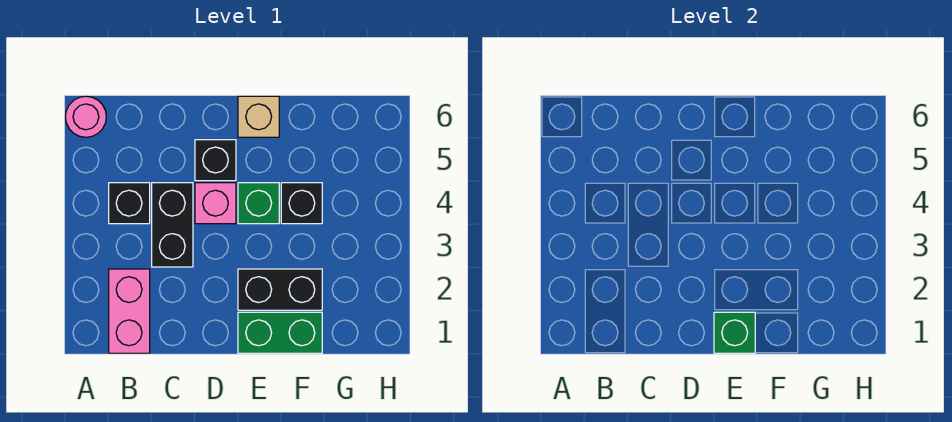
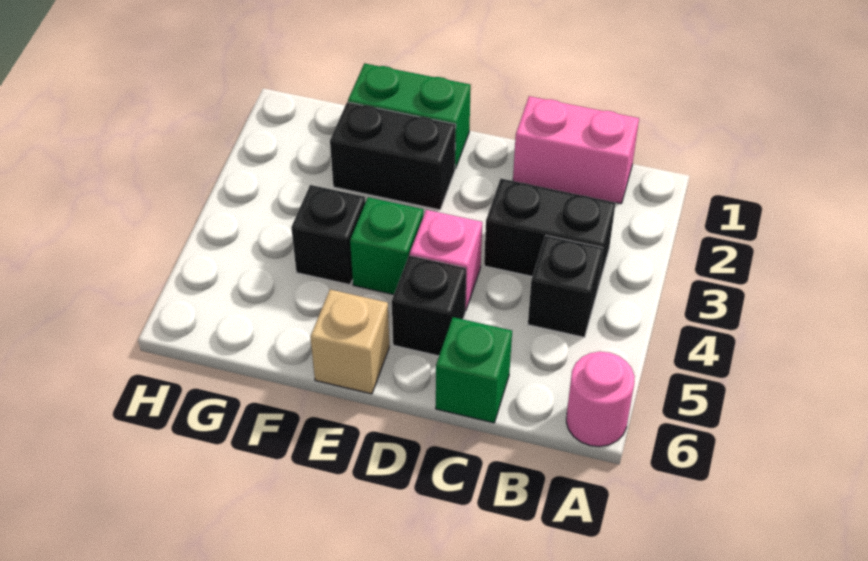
pink brick B1:B2 level 1 -> pink brick B1:C1 level 1
black brick C3:C4 level 1 -> black brick B3:C3 level 1
green brick E1 level 2 -> green brick C6 level 1

